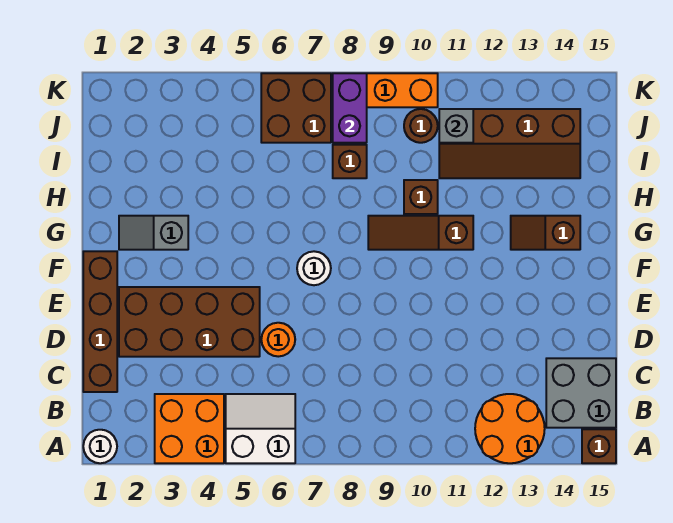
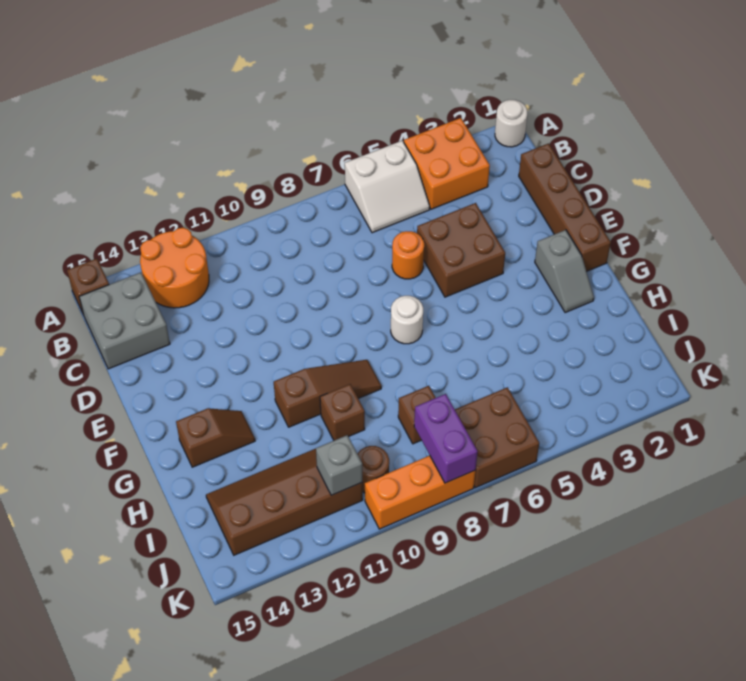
brown brick D2:E5 level 1 -> brown brick D4:E5 level 1
grey slope G2:G3 level 1 top 3 -> grey slope F2:G2 level 1 top F

